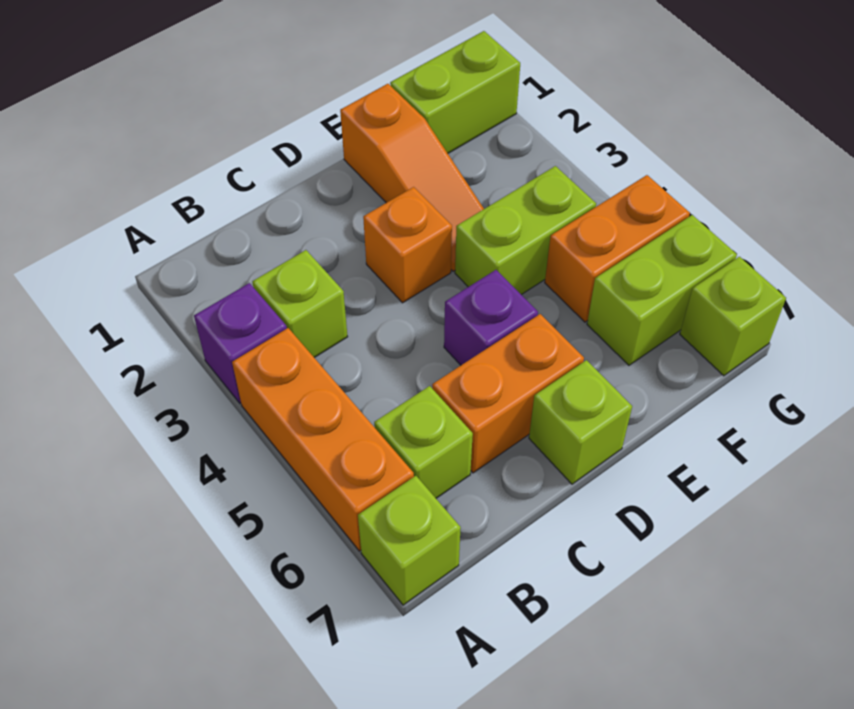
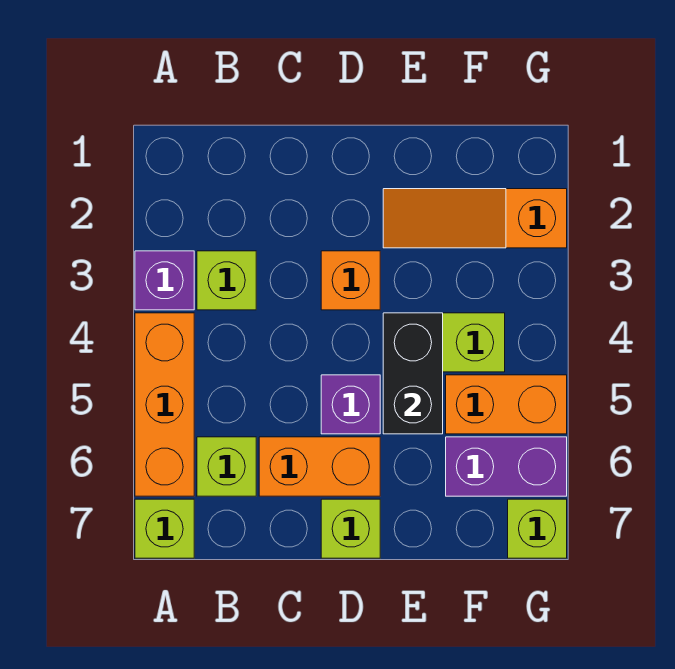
orange slope E1:E3 level 1 top 1 -> orange slope E2:G2 level 1 top G
none -> black brick E4:E5 level 2
lime brick F1:G1 level 1 -> none
lime brick F6:G6 level 1 -> purple brick F6:G6 level 1

